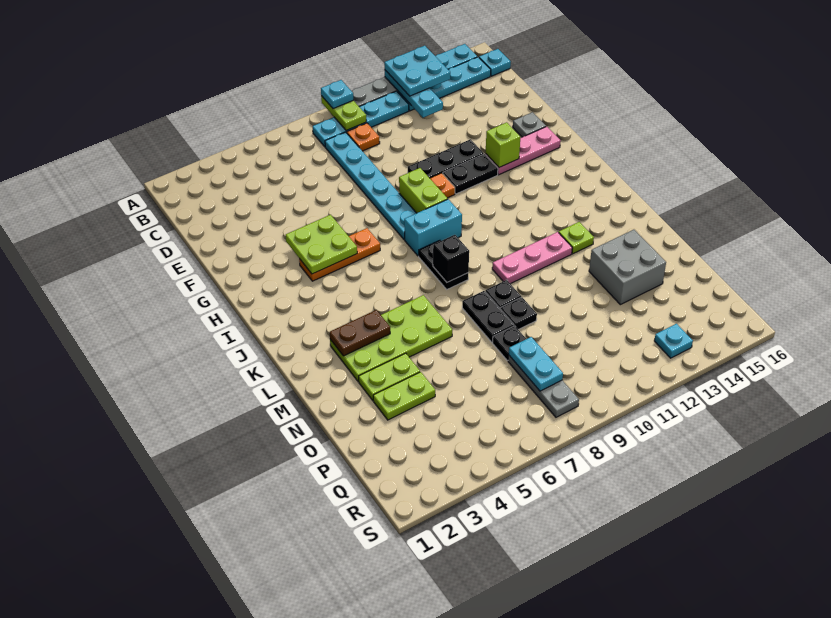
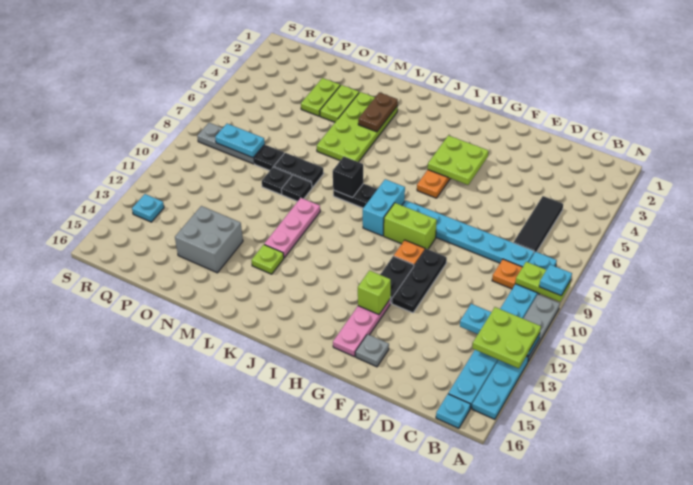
cyan plate A12:B13 level 3 -> lime plate A12:B13 level 3
none -> black tile C5:C7 level 1

